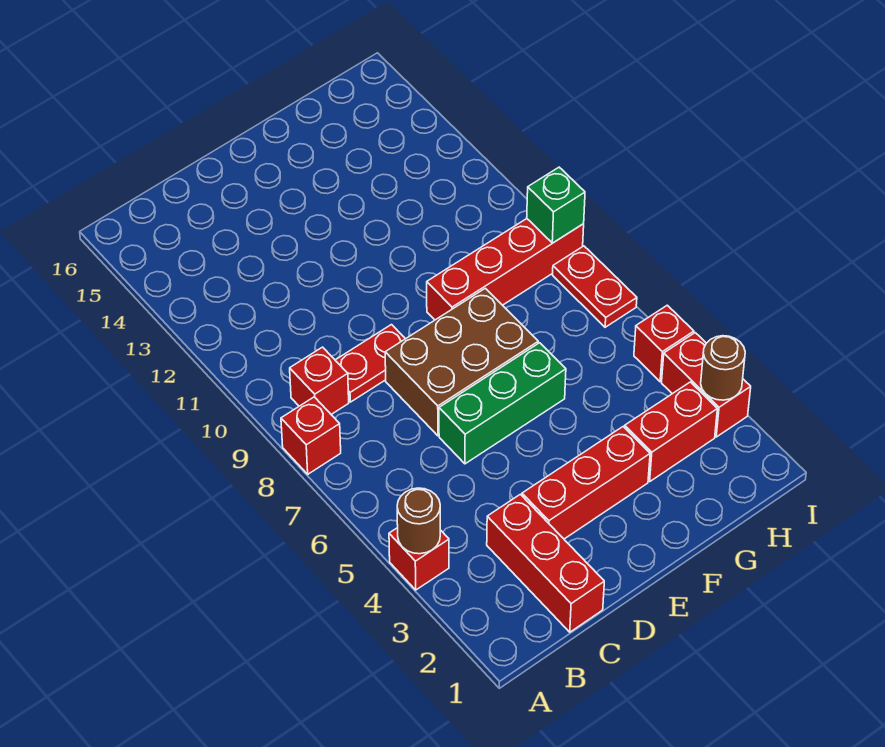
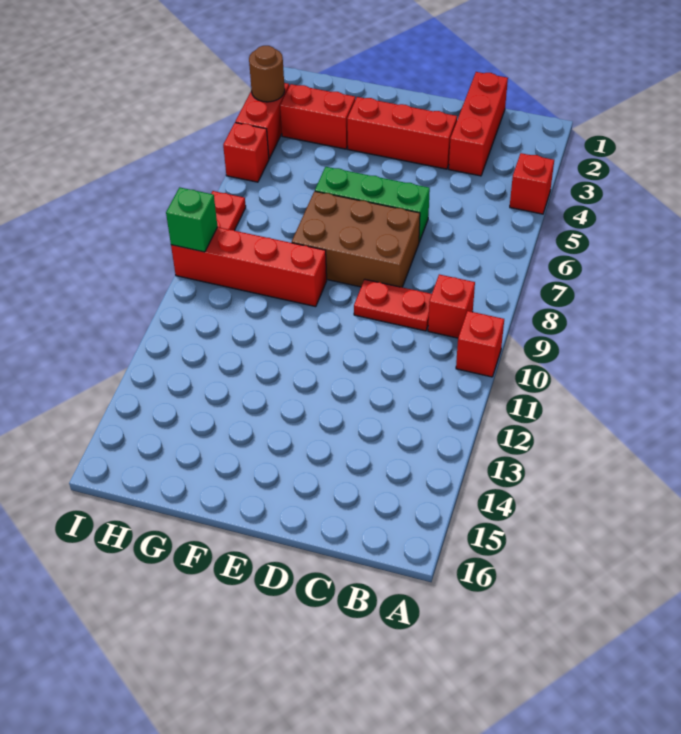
brown round brick A4 level 2 -> none
red brick A8 level 1 -> red brick A10 level 1

